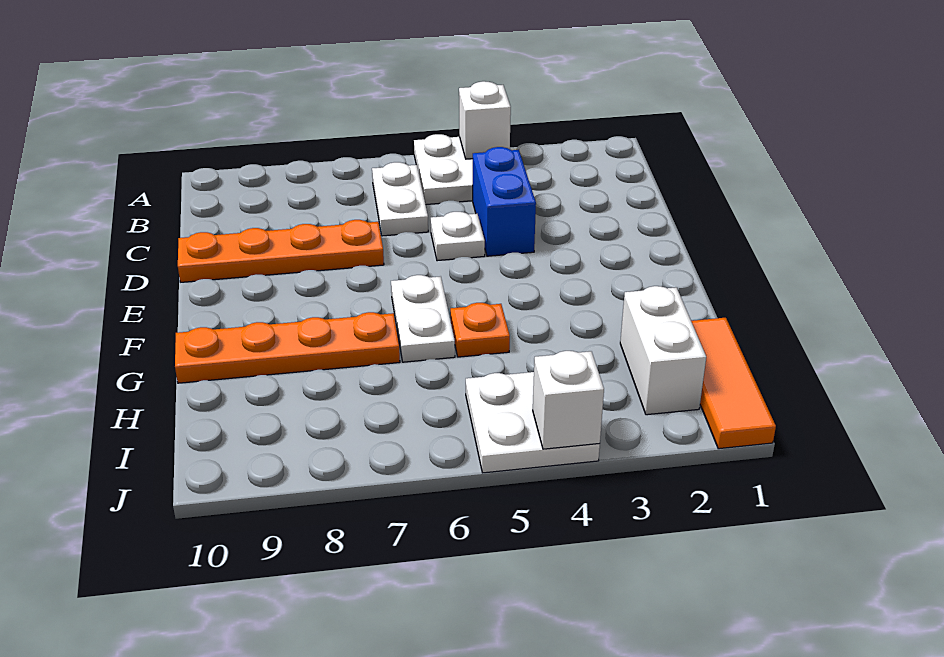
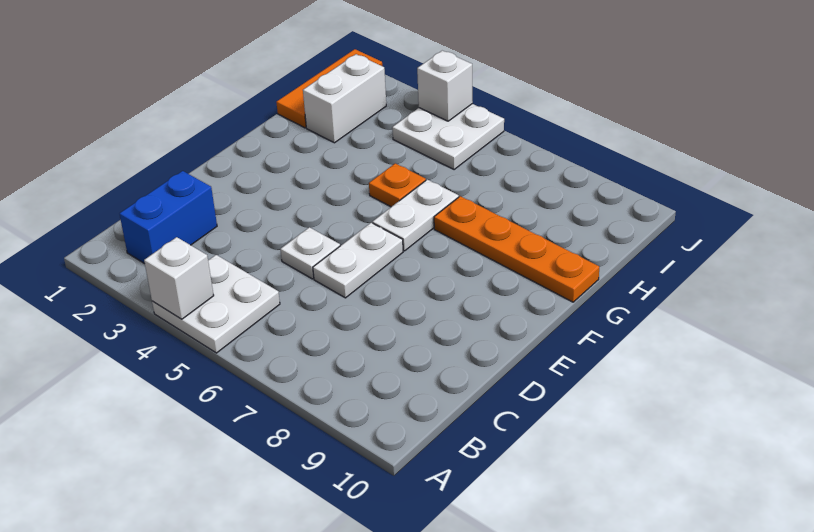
white plate B6:C6 level 1 -> white plate D6:E6 level 1
blue brick C4:D4 level 1 -> blue brick B2:C2 level 1
orange plate D7:D10 level 1 -> none

